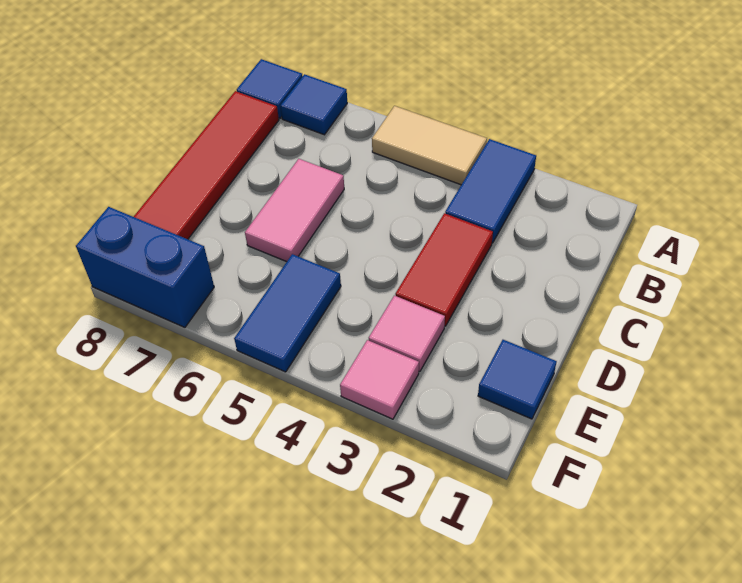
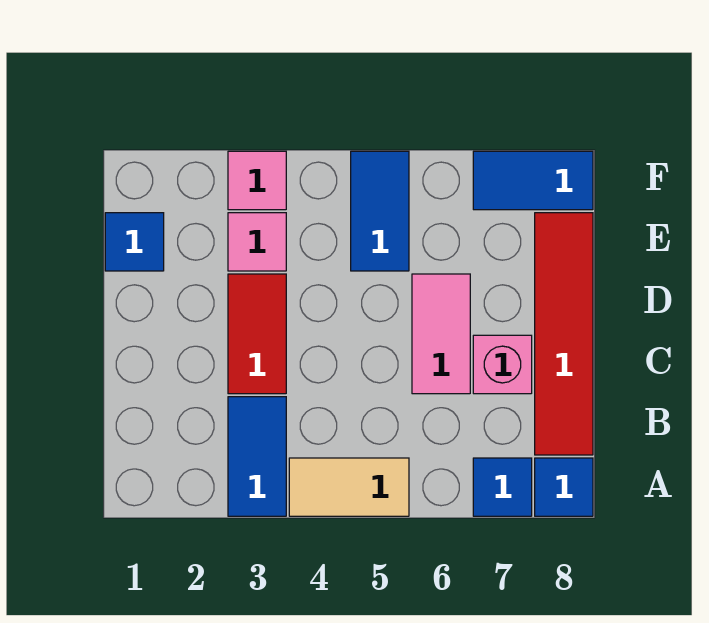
none -> pink brick C7 level 1
blue brick F7:F8 level 1 -> blue tile F7:F8 level 1

